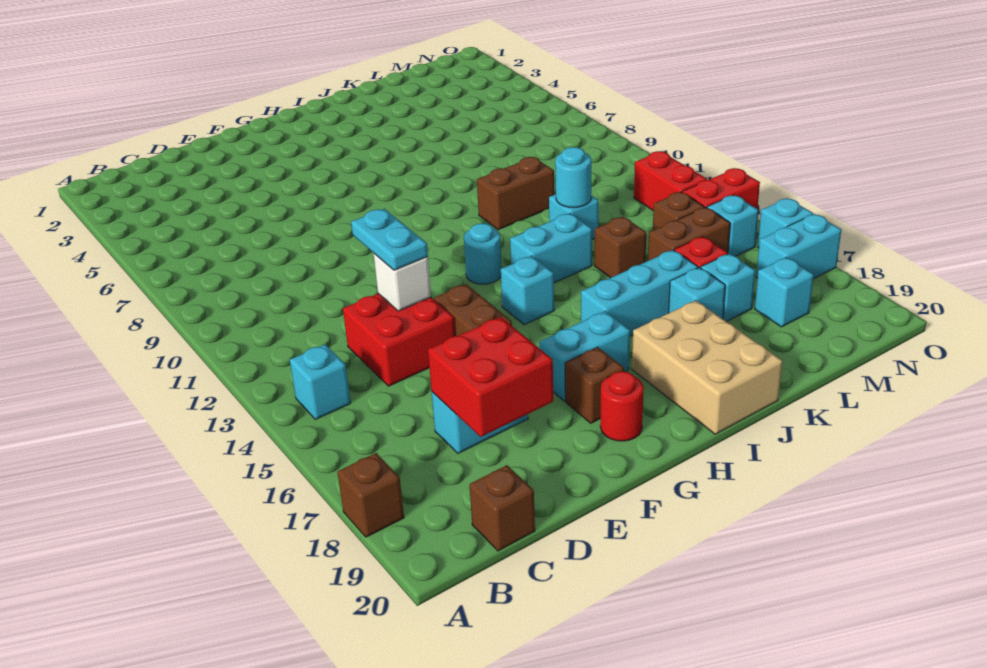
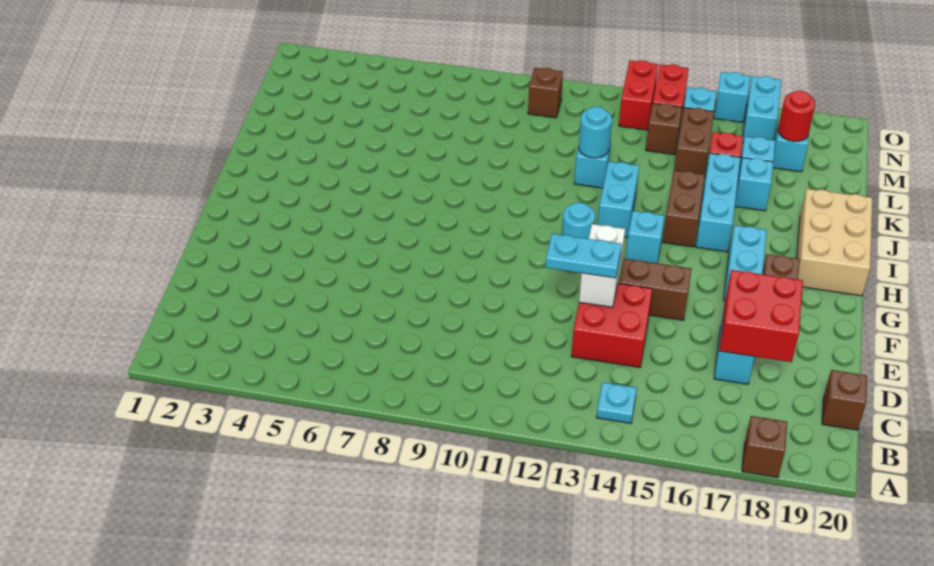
cyan brick B14 level 1 -> cyan plate B14 level 1
white brick E13 level 2 -> white brick E13:F13 level 2
red round brick G19 level 1 -> red round brick M18 level 2
tan brick I18:J20 level 1 -> tan brick H19:J20 level 1
brown brick J10:K10 level 1 -> brown brick I15:J15 level 1
brown brick K14 level 1 -> brown brick N10 level 1
red brick N12:N13 level 1 -> red brick N13:O13 level 1

